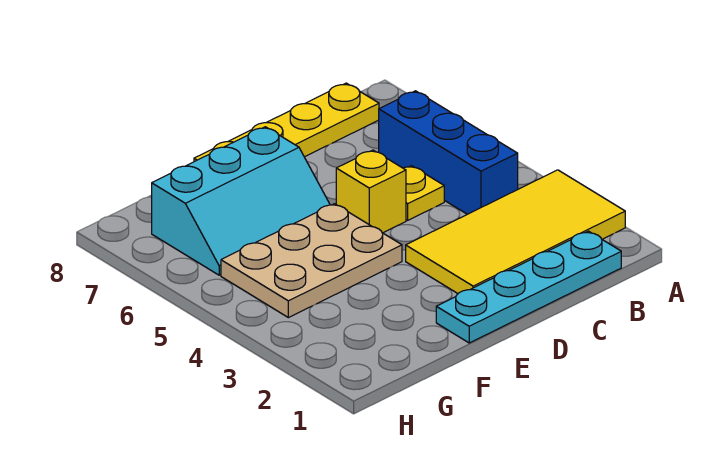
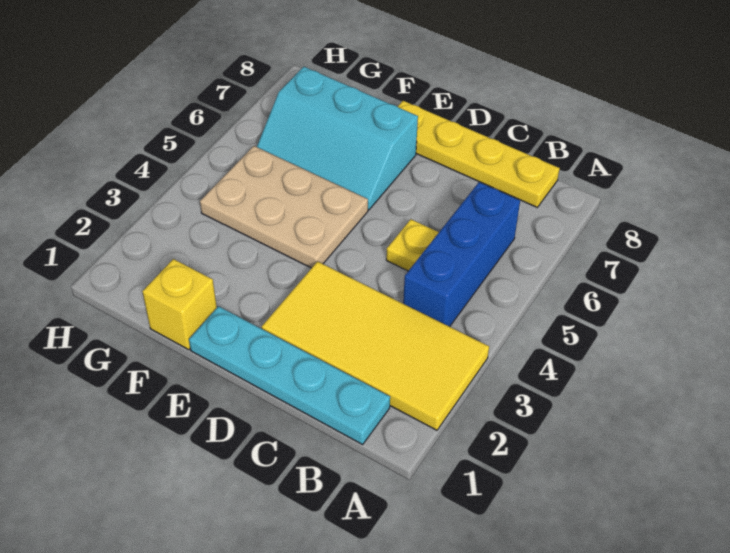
yellow brick D5 level 1 -> yellow brick F1 level 1

